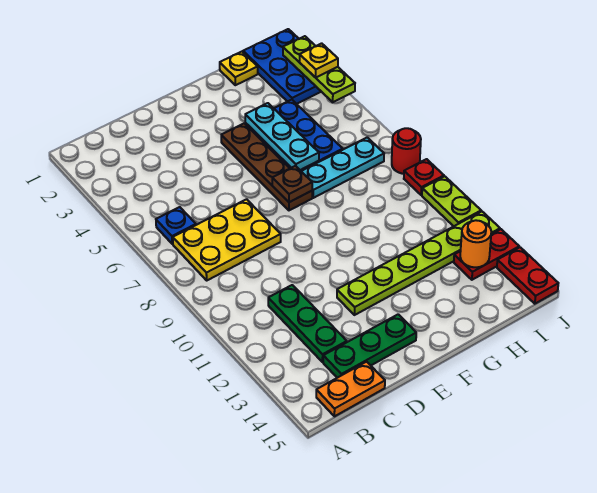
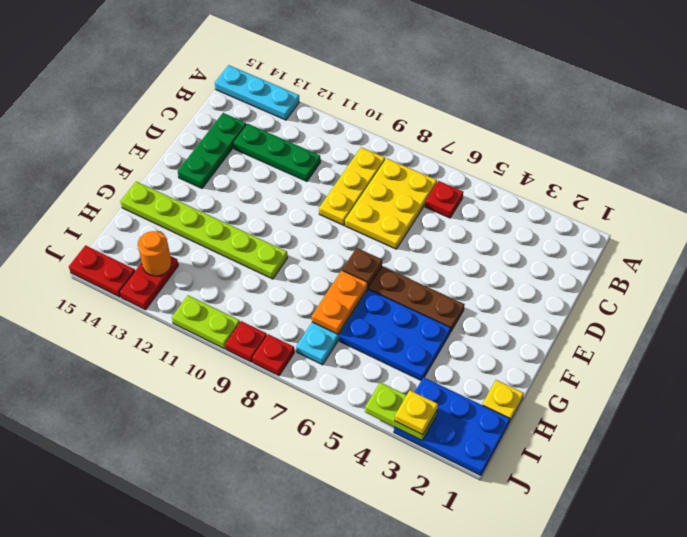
blue plate B6 level 1 -> red plate B6 level 1
none -> yellow plate B9:D9 level 1
orange plate B15:C15 level 1 -> orange plate G7:H7 level 2
lime plate E12:J12 level 1 -> lime plate G10:G15 level 1
cyan plate G4:G6 level 2 -> cyan plate A13:A15 level 1
lime plate J2:J4 level 2 -> lime plate J3:J4 level 2
red round brick J8 level 1 -> red plate J8 level 1

